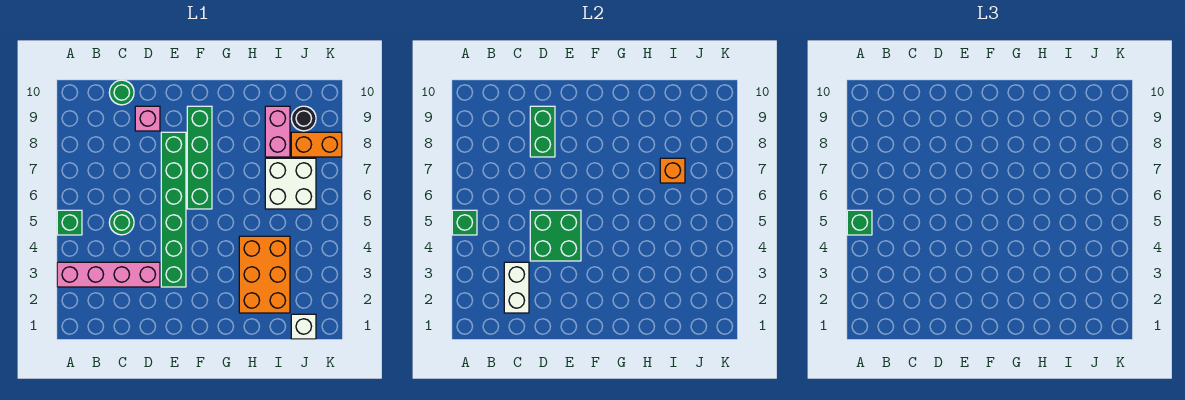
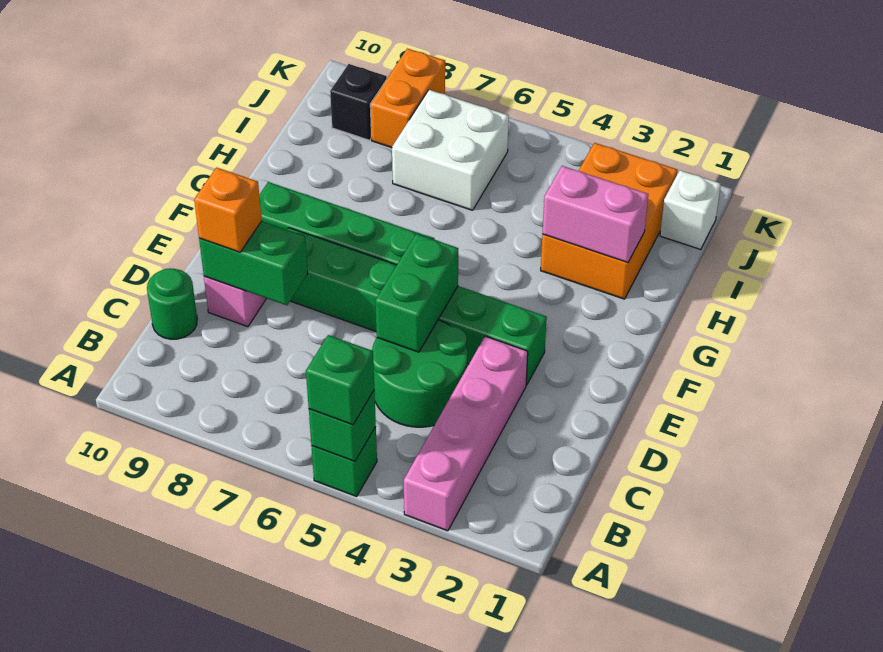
white brick C2:C3 level 2 -> none
green round brick C5 level 1 -> green round brick C4:D5 level 1
green brick D4:E5 level 2 -> green brick D5:E5 level 2
orange brick H2:I4 level 1 -> orange brick H2:J3 level 1
orange brick I7 level 2 -> orange brick D9 level 3
pink brick I8:I9 level 1 -> pink brick H2:H3 level 2
black round brick J9 level 1 -> black brick J9 level 1

